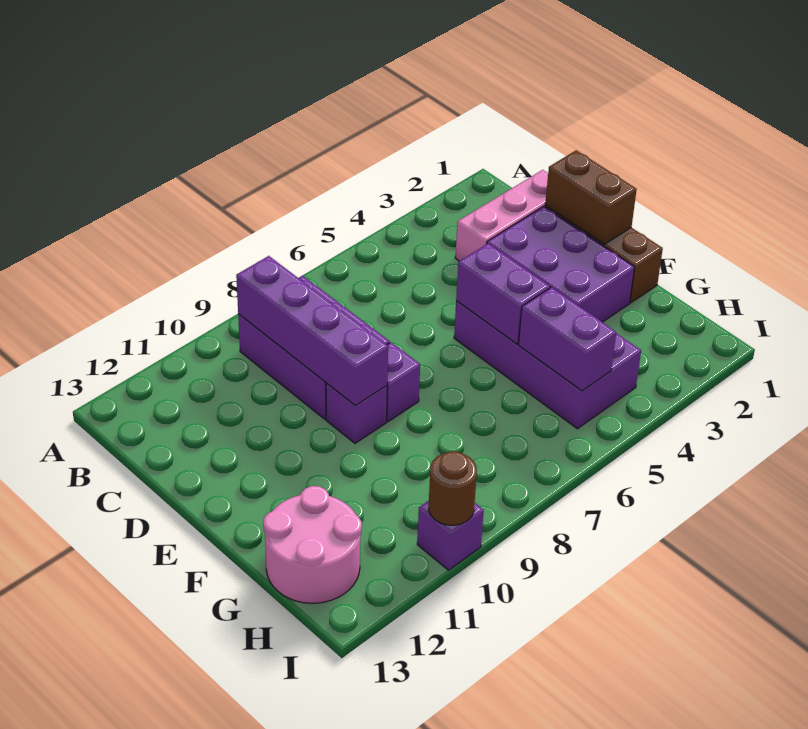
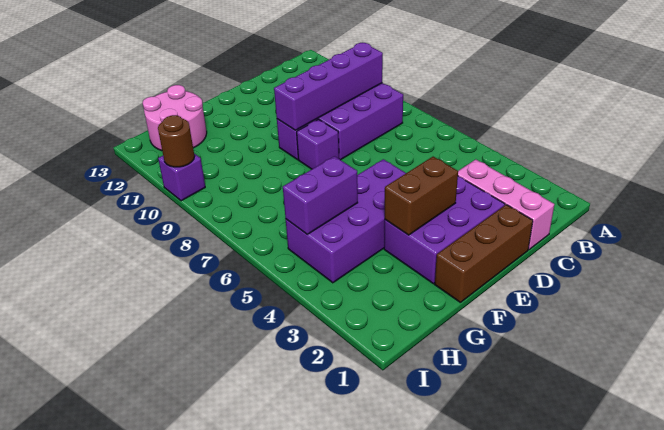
brown brick D1:E1 level 2 -> brown brick E3:F3 level 2
purple brick E5:F5 level 2 -> none

